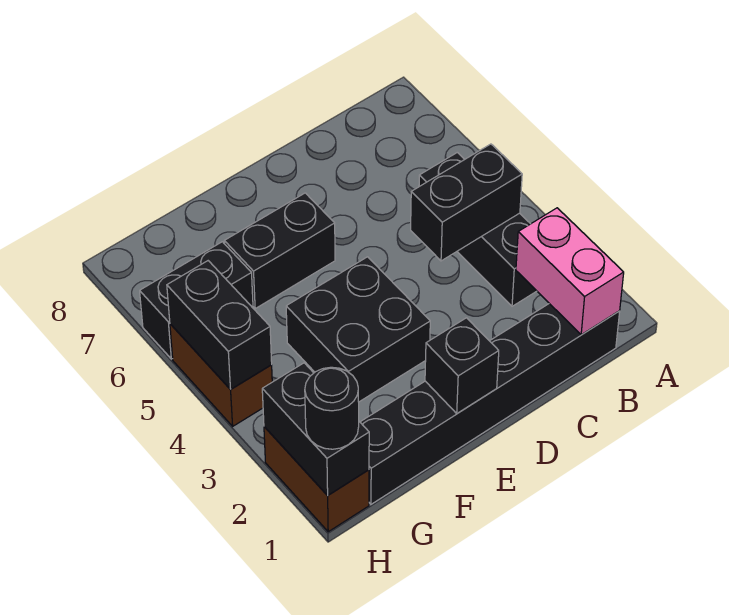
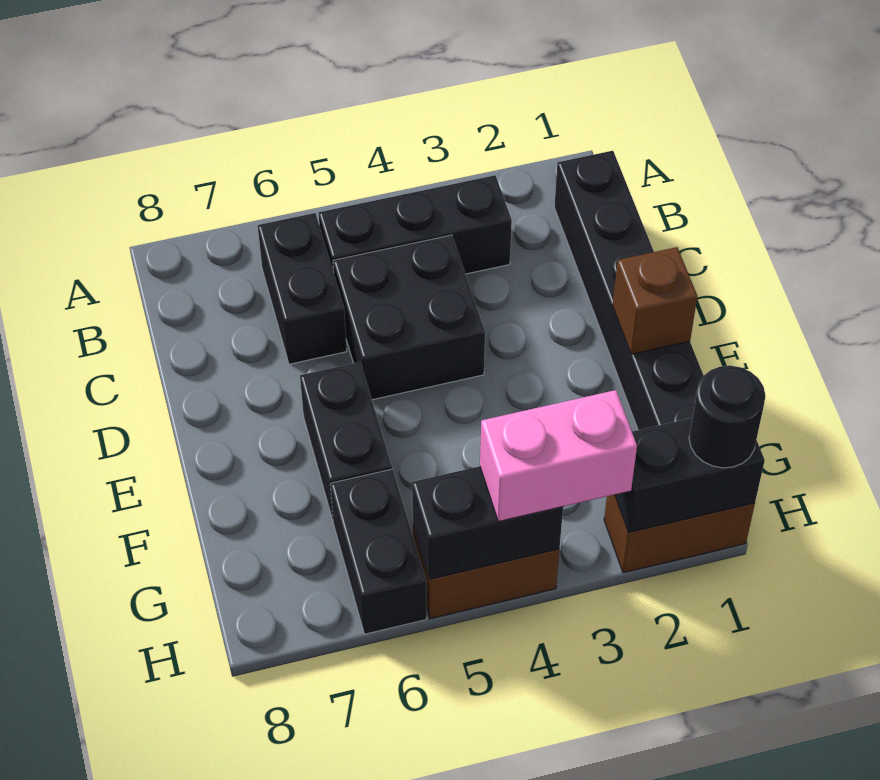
pink brick B1:B2 level 2 -> pink brick H3:H4 level 3
black brick B4:C4 level 2 -> black brick B6:C6 level 1
black brick E1 level 2 -> brown brick E1 level 2
black brick E3:F4 level 1 -> black brick C4:D5 level 1

